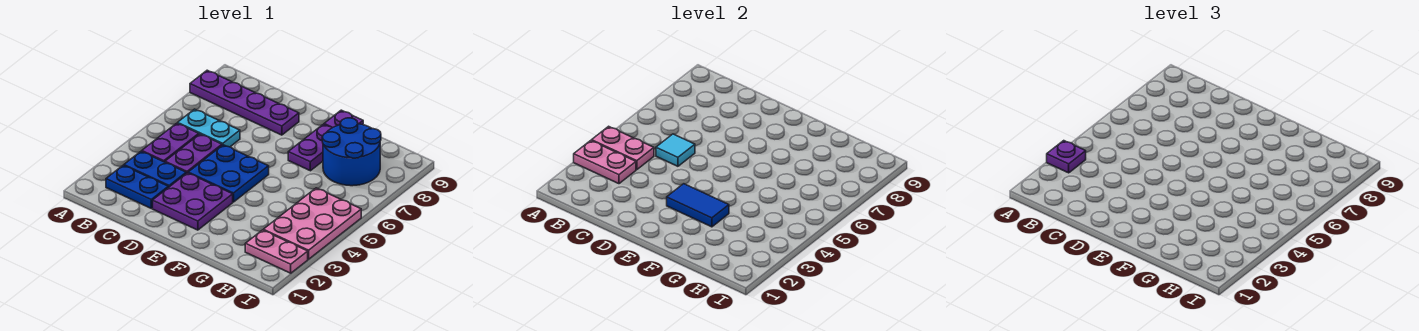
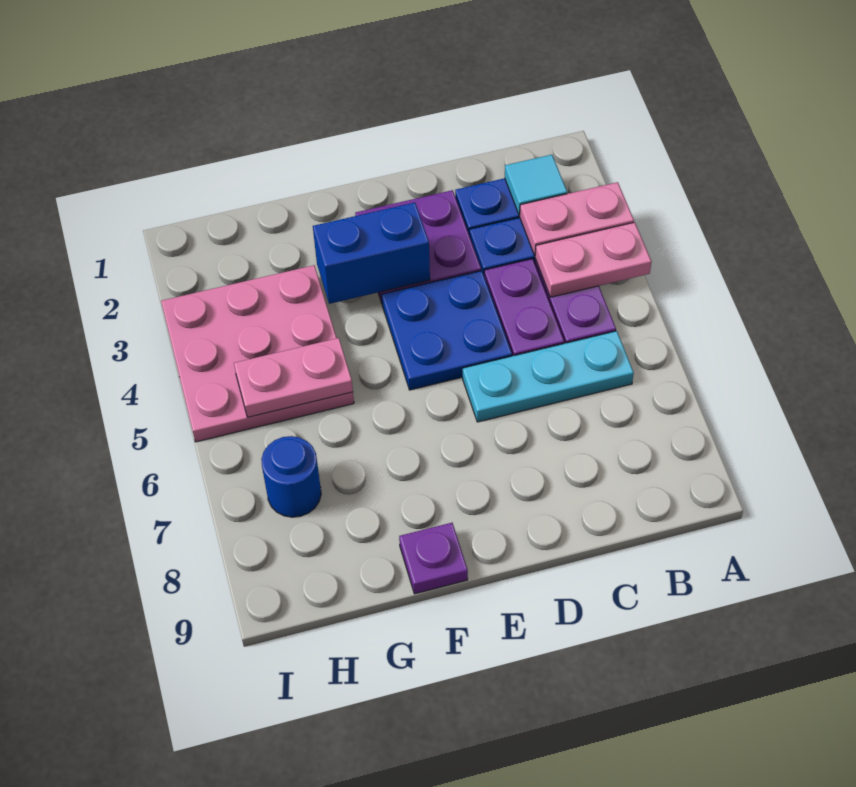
purple plate A3 level 3 -> none
purple plate A8:D8 level 1 -> none
cyan plate B6:C6 level 1 -> cyan plate B6:D6 level 1
cyan tile C5 level 2 -> cyan tile B2 level 2
blue tile E3:F3 level 2 -> blue brick E3:F3 level 2
purple plate F7:F8 level 1 -> none
blue round brick G7:H8 level 1 -> blue round brick H7 level 1
pink plate H2:I2 level 1 -> pink plate G5:H5 level 2
pink plate H3:I5 level 1 -> pink plate G3:I5 level 1

